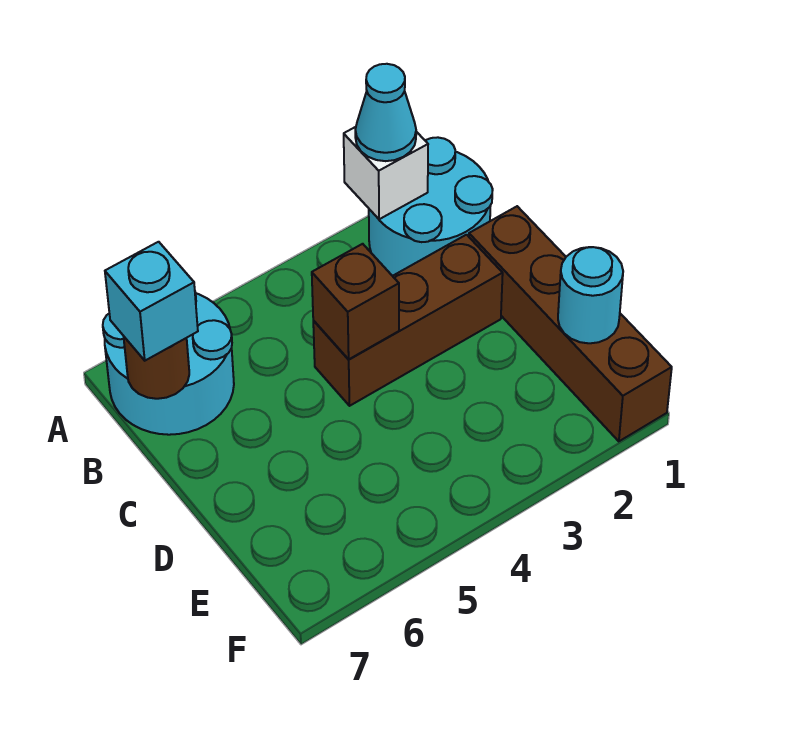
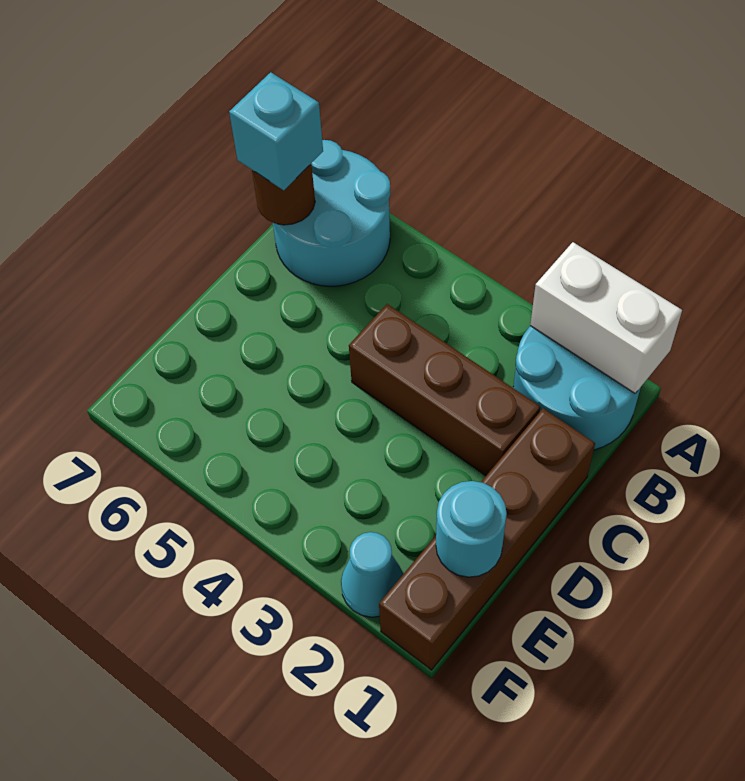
white brick A2 level 2 -> white brick A1:A2 level 2
cyan cone A2 level 3 -> cyan cone F2 level 1
brown brick C4 level 2 -> none

